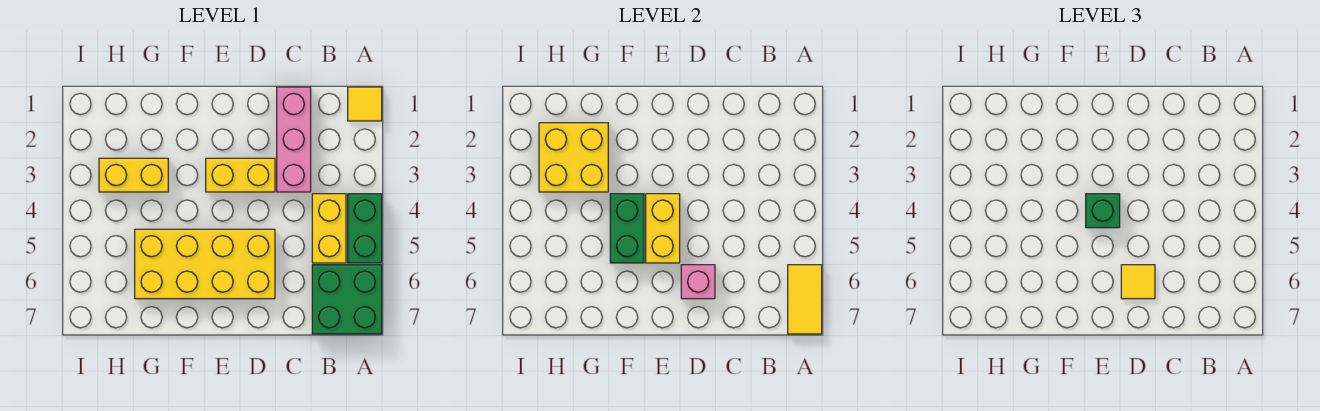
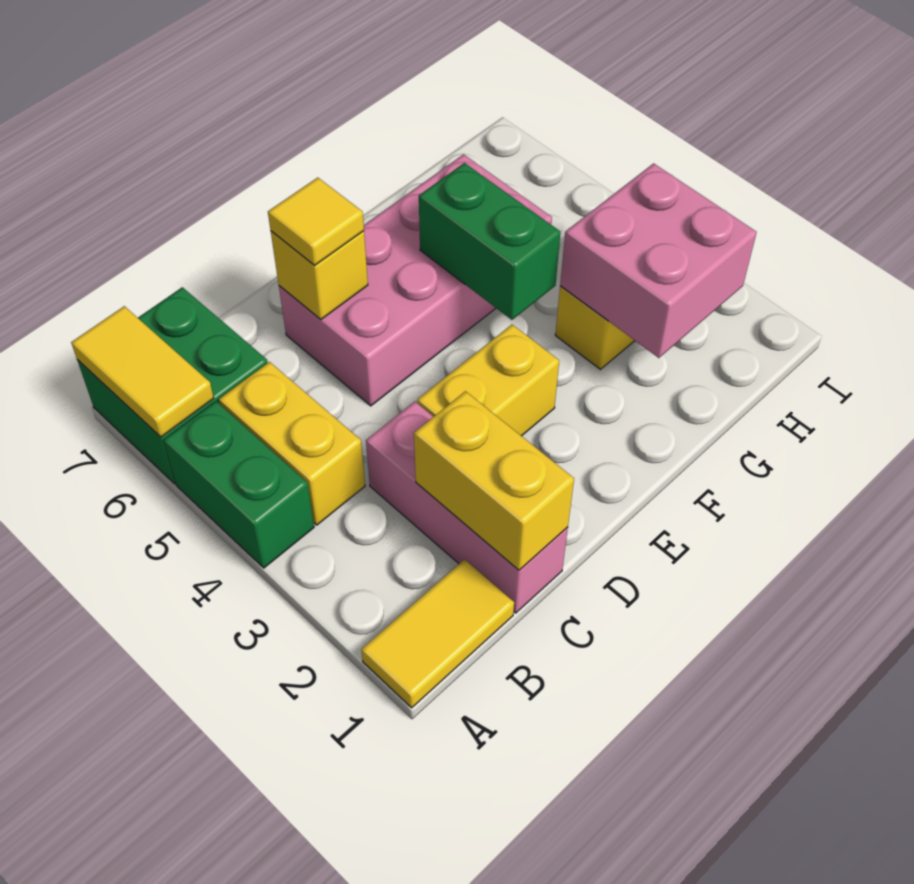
yellow tile A1 level 1 -> yellow tile A1:B1 level 1
yellow brick D5:G6 level 1 -> pink brick D5:G6 level 1
pink brick D6 level 2 -> yellow brick D6 level 2
yellow brick E4:E5 level 2 -> yellow brick C1:C2 level 2
green brick E4 level 3 -> none
yellow brick G2:H3 level 2 -> pink brick G2:H3 level 2

